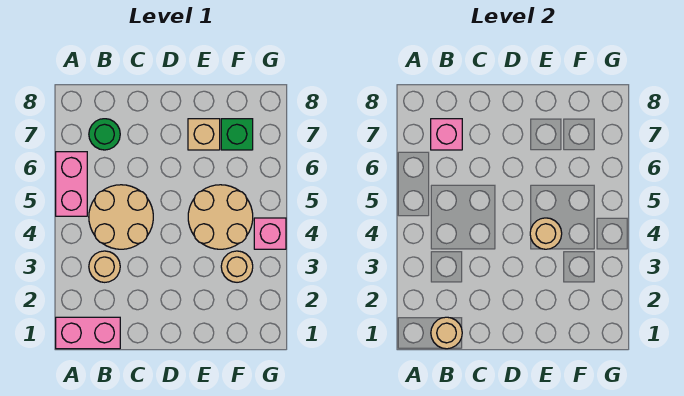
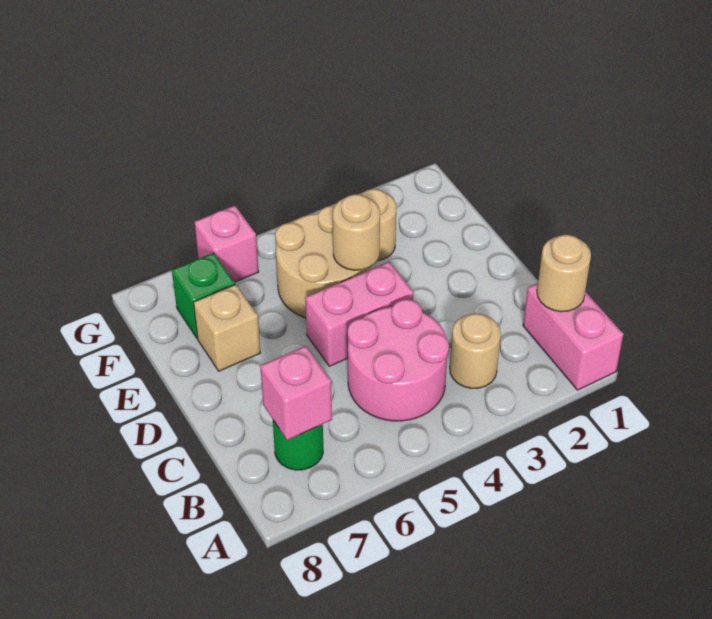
pink brick A5:A6 level 1 -> pink brick D4:D5 level 1
tan round brick B4:C5 level 1 -> pink round brick B4:C5 level 1
pink brick G4 level 1 -> pink brick G6 level 1

